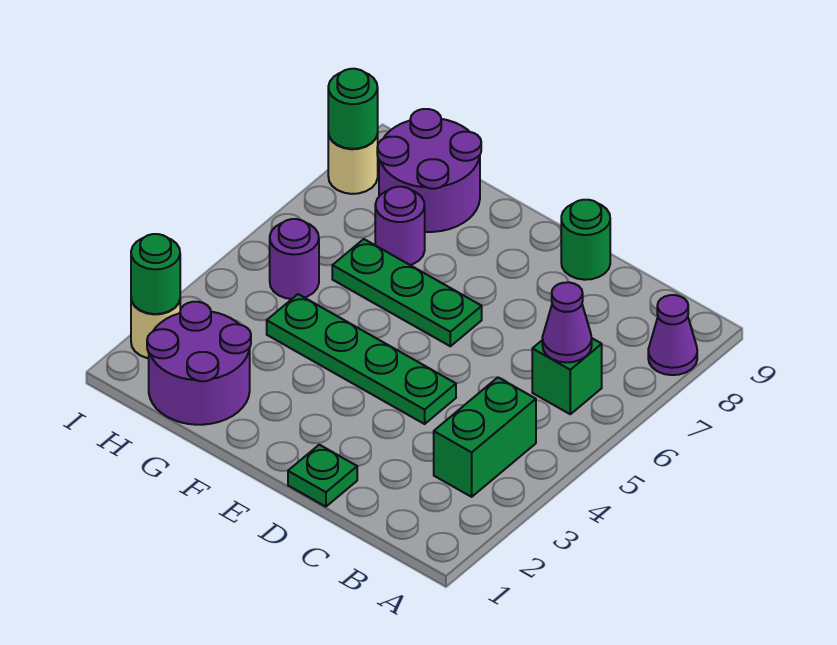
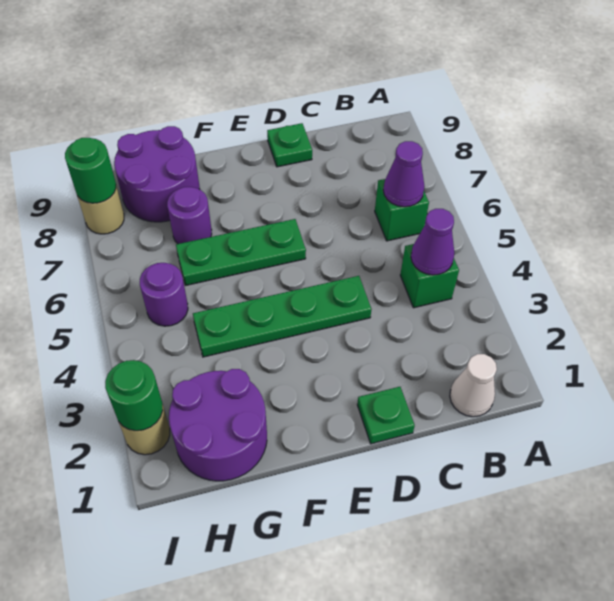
purple cone A8 level 1 -> purple cone B4 level 2
none -> white cone B1 level 1
green brick B3:B4 level 1 -> green brick B4 level 1
green round brick D9 level 1 -> green plate D9 level 1

